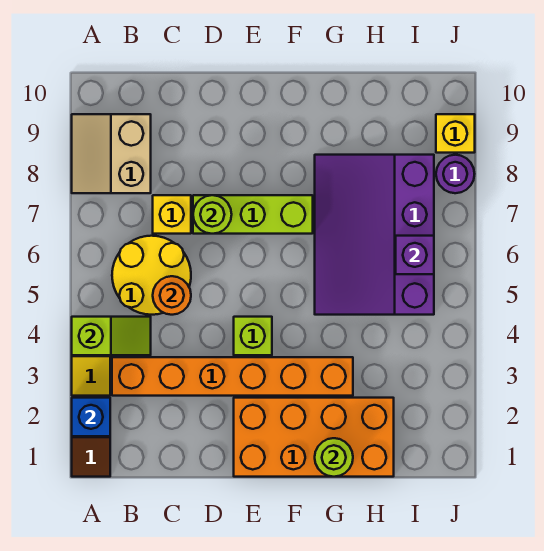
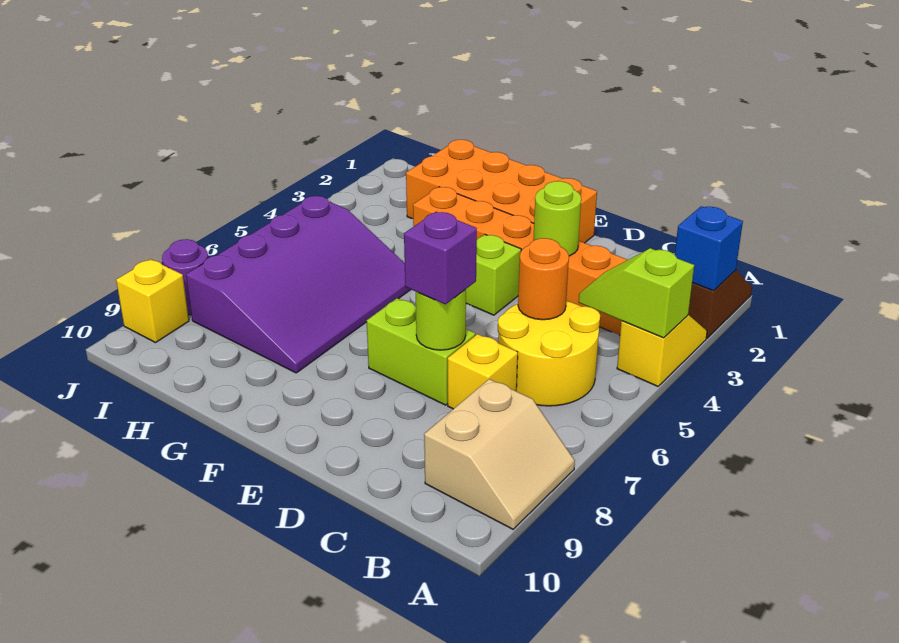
lime brick D7:F7 level 1 -> lime brick D7:E7 level 1
lime round brick G1 level 2 -> lime round brick D3 level 2
purple brick I6 level 2 -> purple brick D7 level 3

